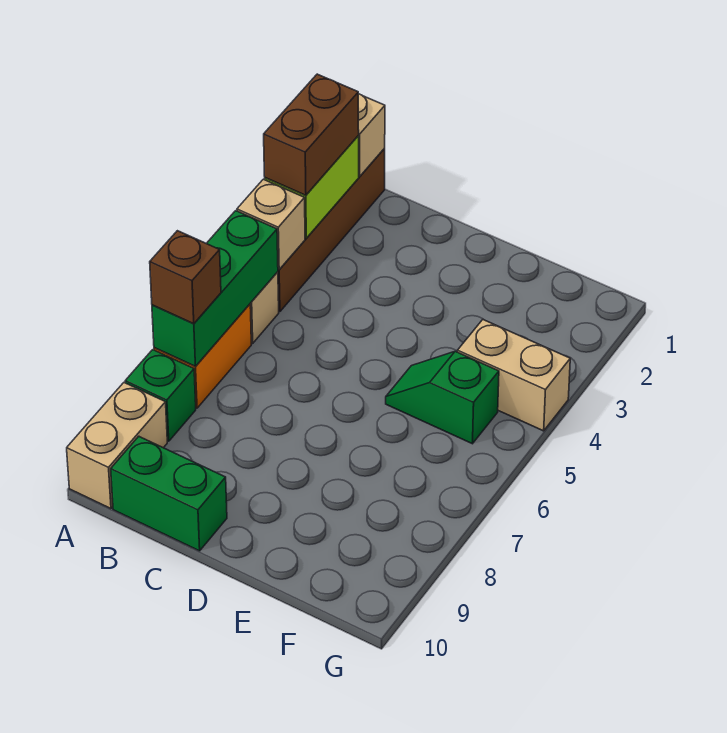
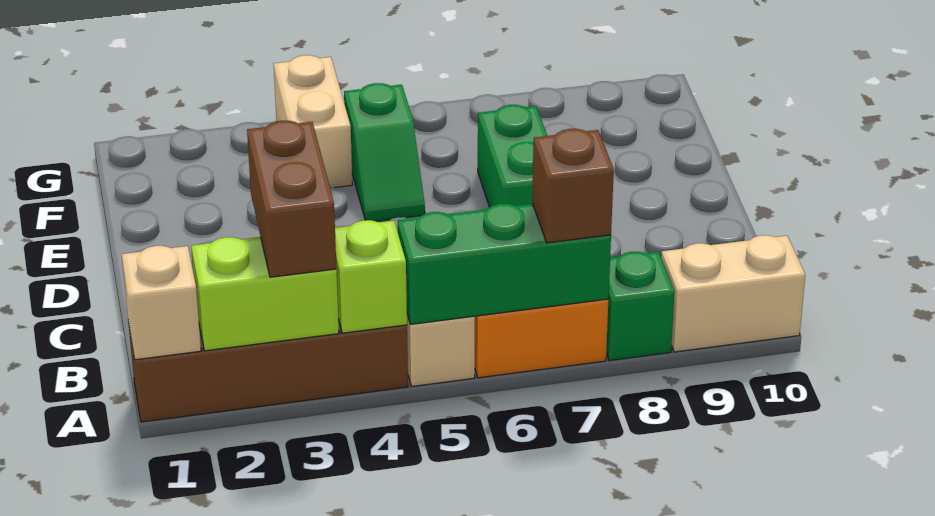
brown brick A2:A3 level 3 -> brown brick A3:B3 level 3
tan brick A4 level 2 -> lime brick A4 level 2
green brick B10:C10 level 1 -> green brick D7:E7 level 1

